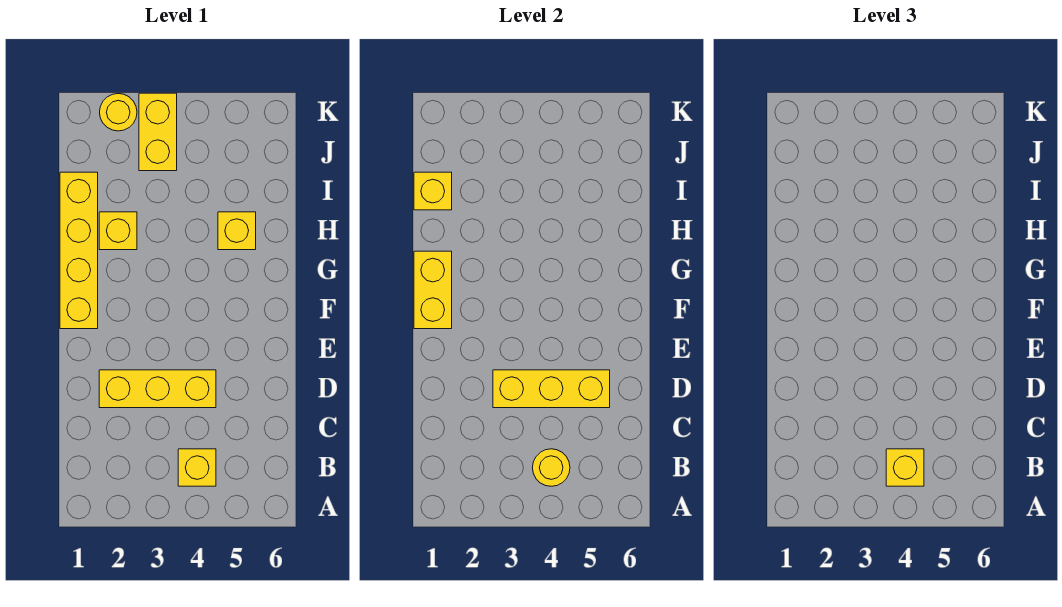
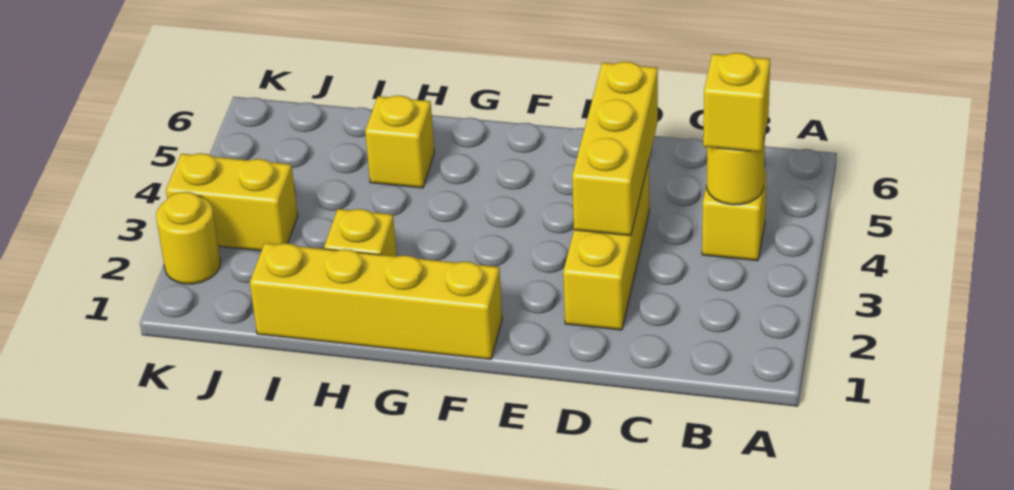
yellow brick F1:G1 level 2 -> none
yellow brick I1 level 2 -> none

